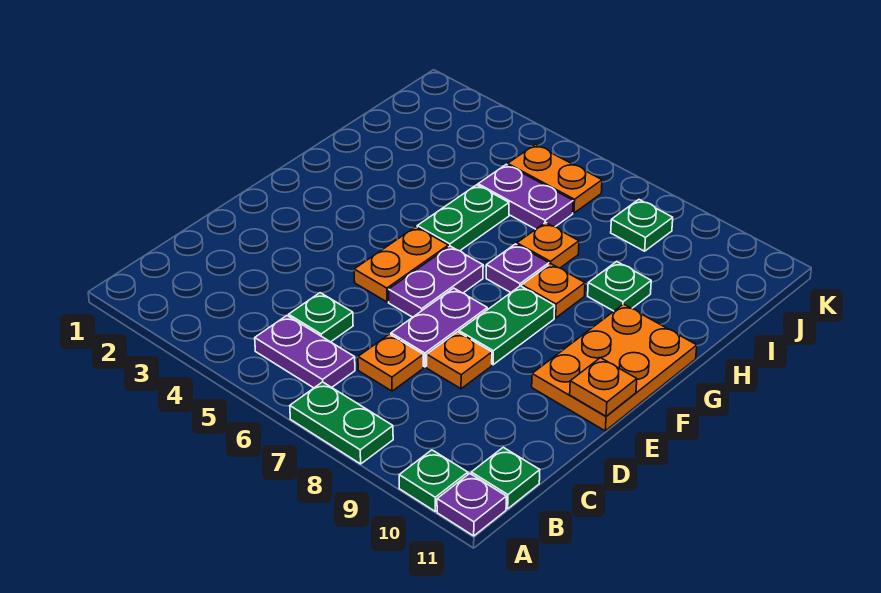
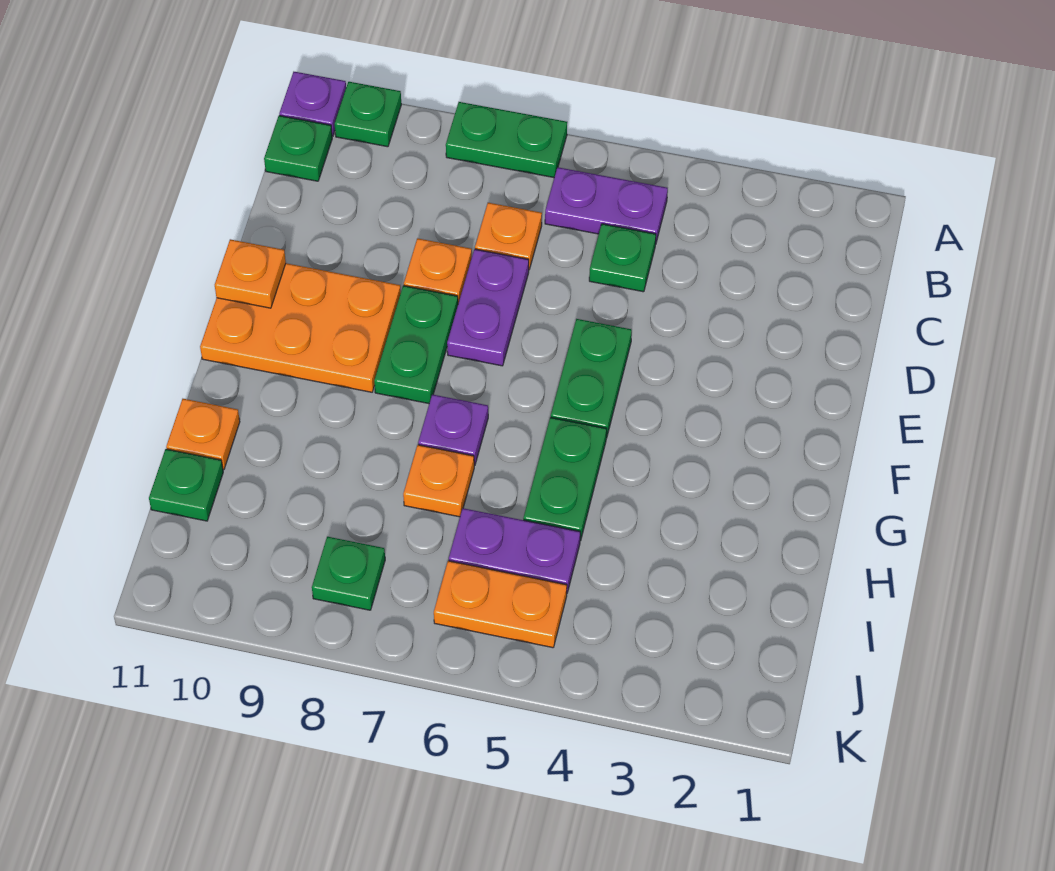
orange plate E5:F5 level 1 -> green plate E5:F5 level 1
purple plate E6:F6 level 1 -> none
orange plate E10:G11 level 1 -> orange plate E9:F11 level 1
orange plate G8 level 1 -> orange plate H11 level 1
green plate H9 level 1 -> green plate I11 level 1

